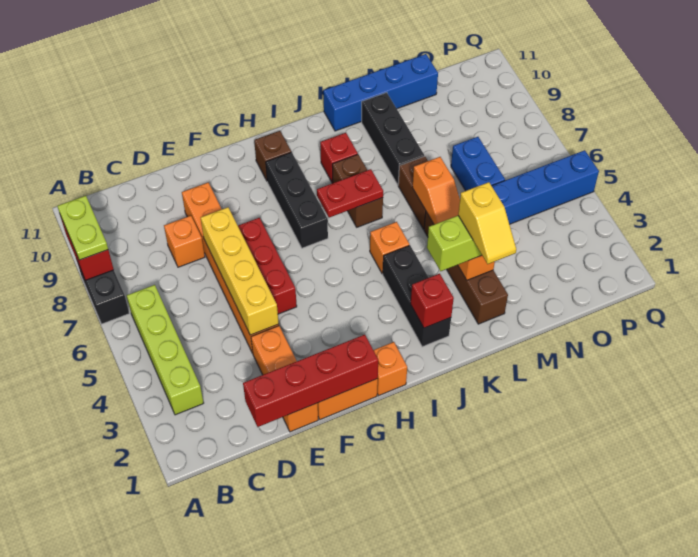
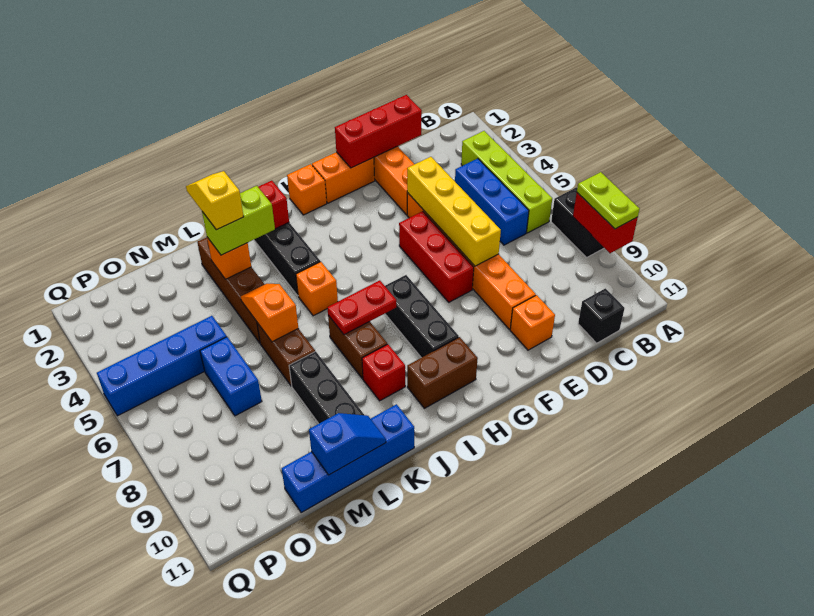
none -> blue brick C4:C6 level 1
none -> black brick C11 level 1
red brick D1:G1 level 2 -> red brick D1:F1 level 2
orange brick D8 level 1 -> orange brick E10 level 1
brown brick H10 level 1 -> brown brick H10:I10 level 1
none -> blue slope L11:M11 level 2 top M

